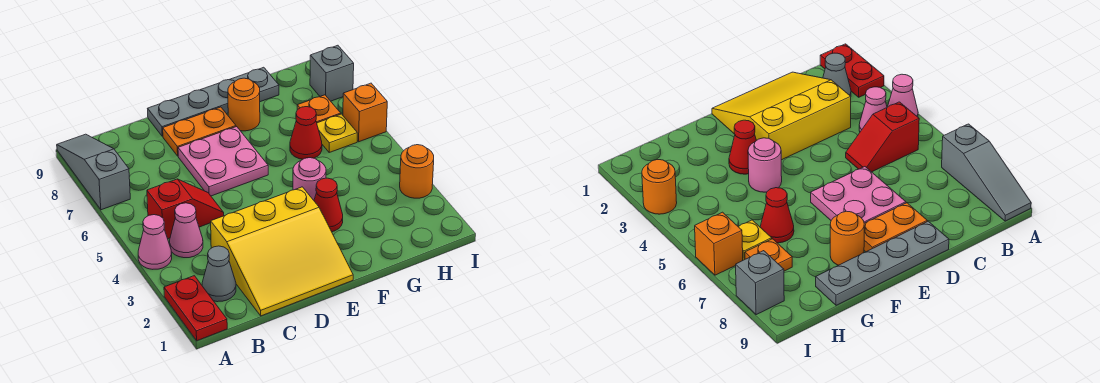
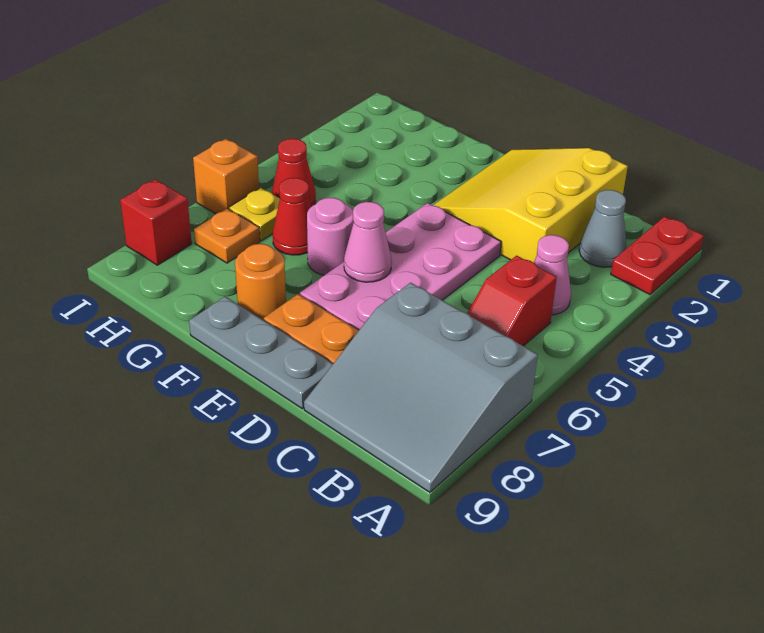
pink cone A4 level 1 -> pink cone E6 level 2
grey slope A7:A9 level 1 top 7 -> grey slope A7:C9 level 1 top 7
red slope B5:C5 level 1 top B -> red slope B5:B6 level 1 top 5
yellow slope C1:E3 level 1 top 3 -> yellow slope C1:E3 level 1 top C
pink plate D6:E7 level 1 -> pink plate D4:E7 level 1
grey plate D9:G9 level 1 -> grey plate D9:F9 level 1
red cone F3 level 1 -> red cone H5 level 1
pink round brick F4 level 1 -> pink round brick F6 level 1
orange round brick I3 level 1 -> none
grey brick I8 level 1 -> red brick I8 level 1

